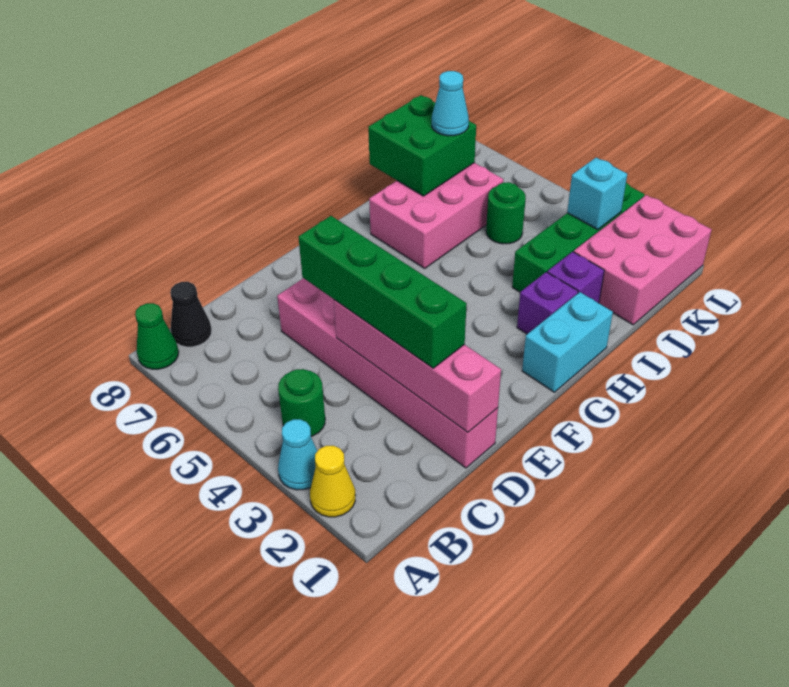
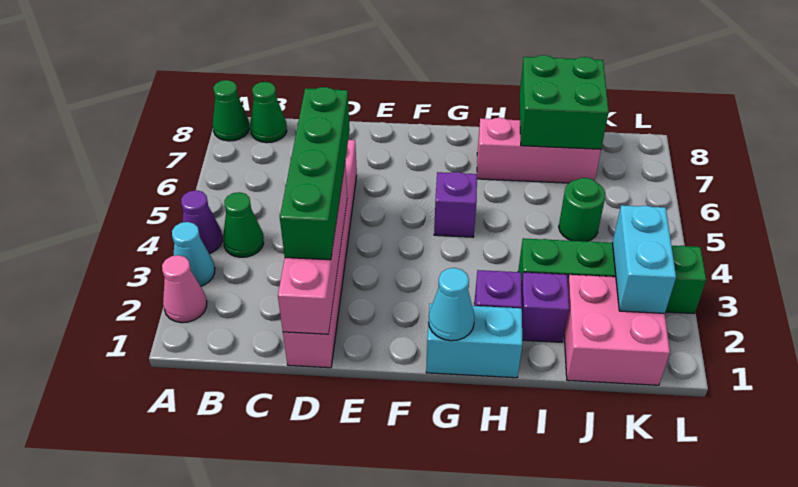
yellow cone A2 level 1 -> pink cone A2 level 1
none -> purple cone A4 level 1
green round brick B4 level 1 -> green cone B4 level 1
black cone B8 level 1 -> green cone B8 level 1
none -> purple brick G5 level 1
pink brick H6:J7 level 1 -> pink brick H7:J7 level 1
pink brick J1:L2 level 1 -> pink brick J1:K2 level 1
cyan cone J7 level 3 -> cyan cone G1 level 2
cyan brick K3 level 2 -> cyan brick K2:K3 level 2

